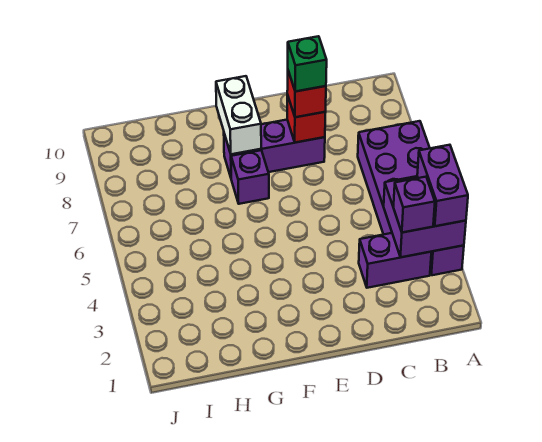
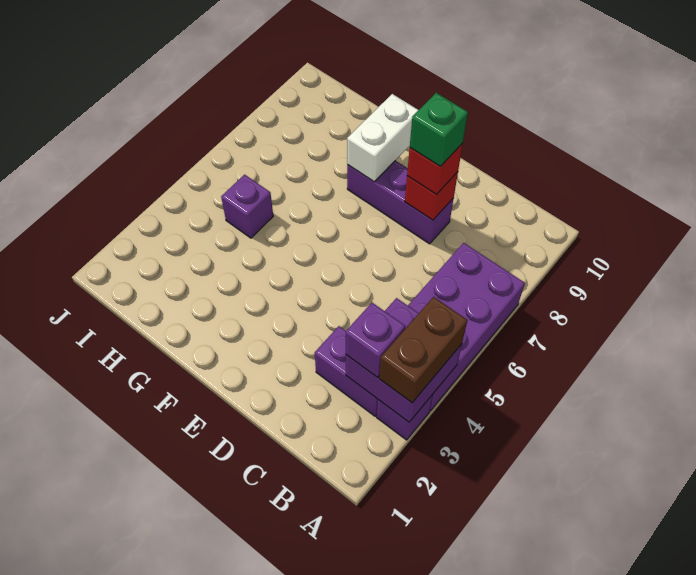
purple brick A3:A4 level 3 -> brown brick A3:A4 level 3
purple brick F7 level 1 -> purple brick H5 level 1

